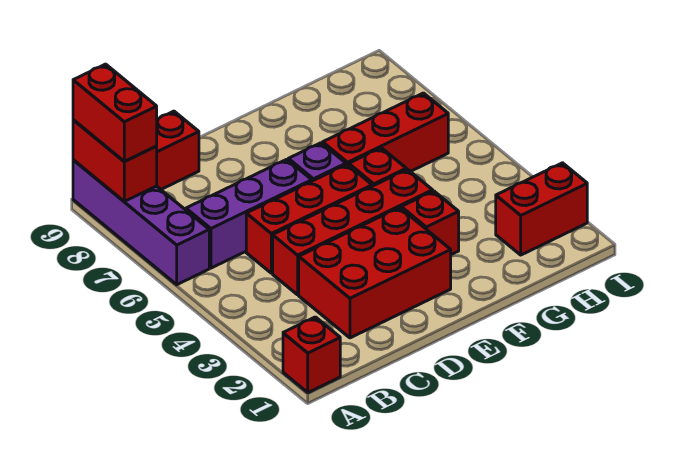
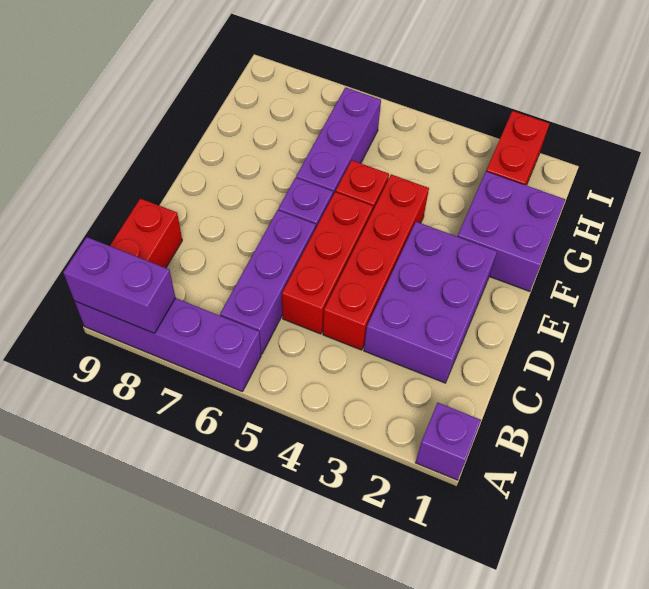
red brick A1 level 1 -> purple brick A1 level 1
red brick A8:A9 level 2 -> purple brick A8:A9 level 2
red brick A8:A9 level 3 -> none
red brick C2:E3 level 1 -> purple brick C2:E3 level 1
none -> purple brick F1:G2 level 1
red brick F3 level 1 -> none
red brick F6:H6 level 1 -> purple brick F6:H6 level 1

